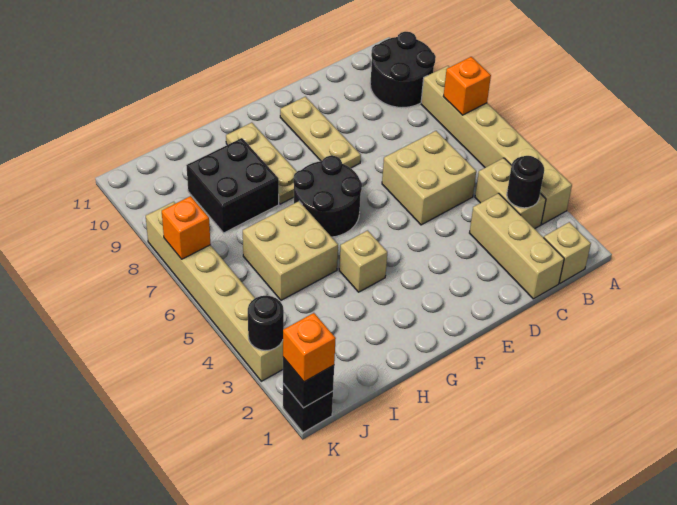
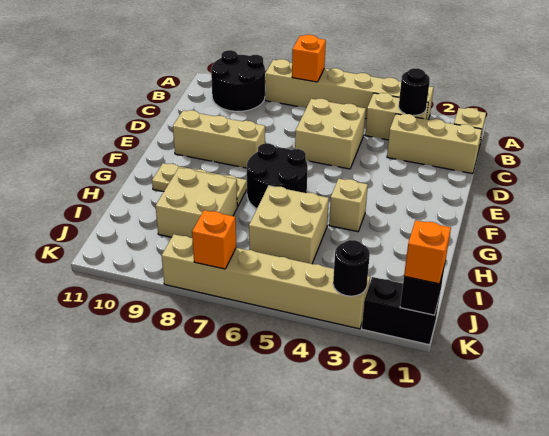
tan plate E8:E10 level 1 -> tan brick E8:E10 level 1
black brick H8:I9 level 1 -> tan brick H8:I9 level 1
black brick K1 level 1 -> black brick K1:K2 level 1

